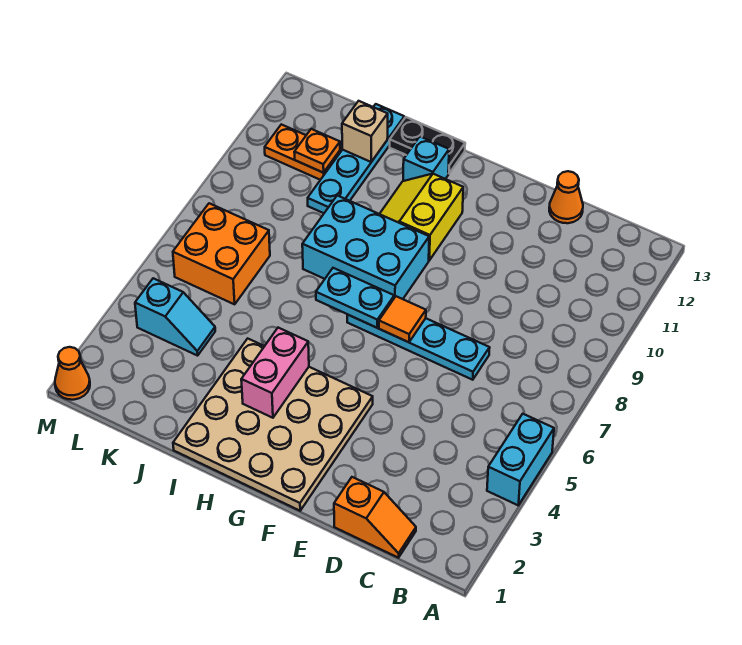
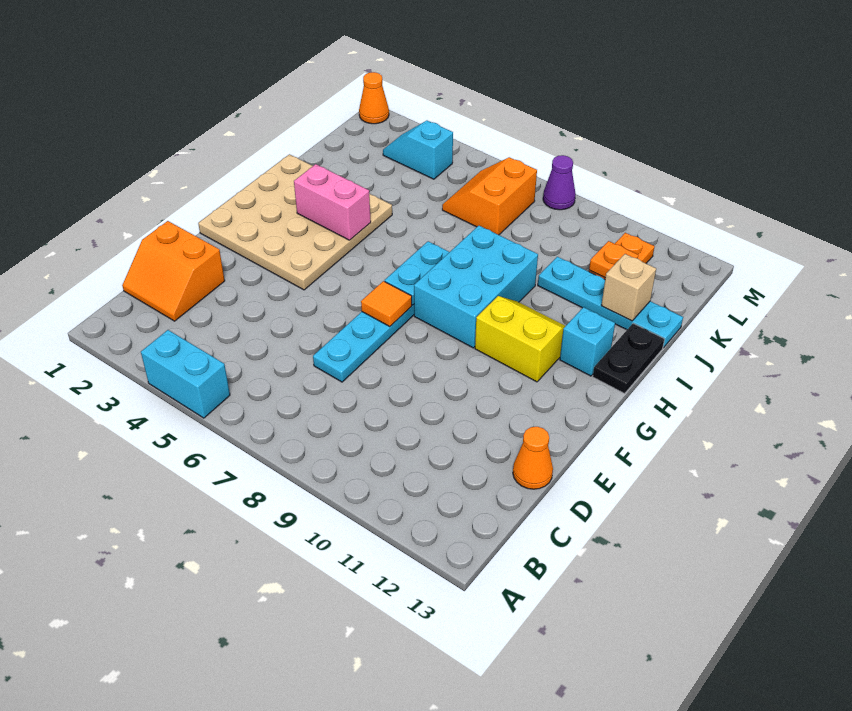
orange slope C1:D1 level 1 top D -> orange slope C1:D2 level 1 top D
cyan slope K4:L4 level 1 top L -> cyan slope L3:L4 level 1 top 4
orange brick K6:L7 level 1 -> orange slope K6:L7 level 1 top 7
none -> purple cone M8 level 1

